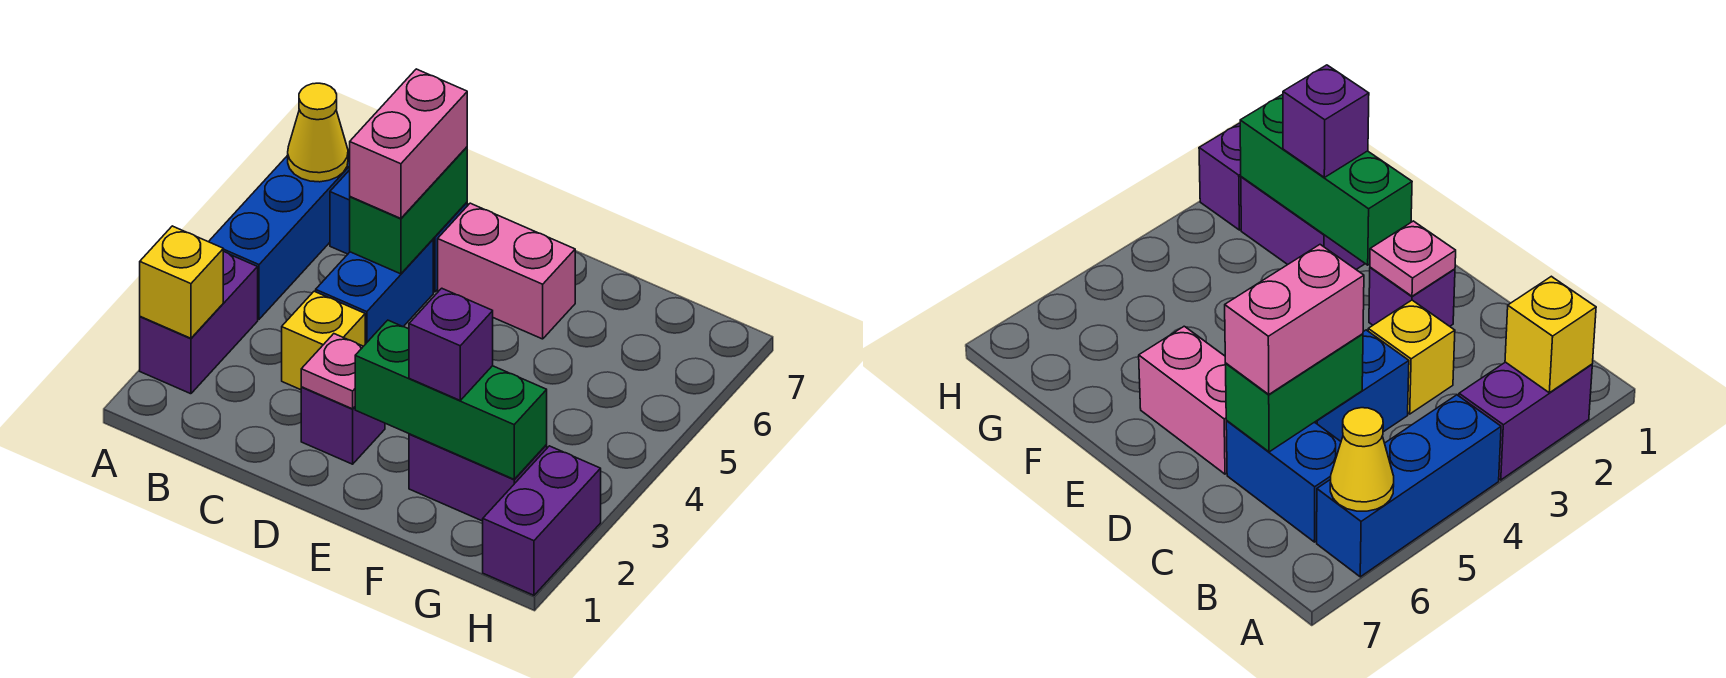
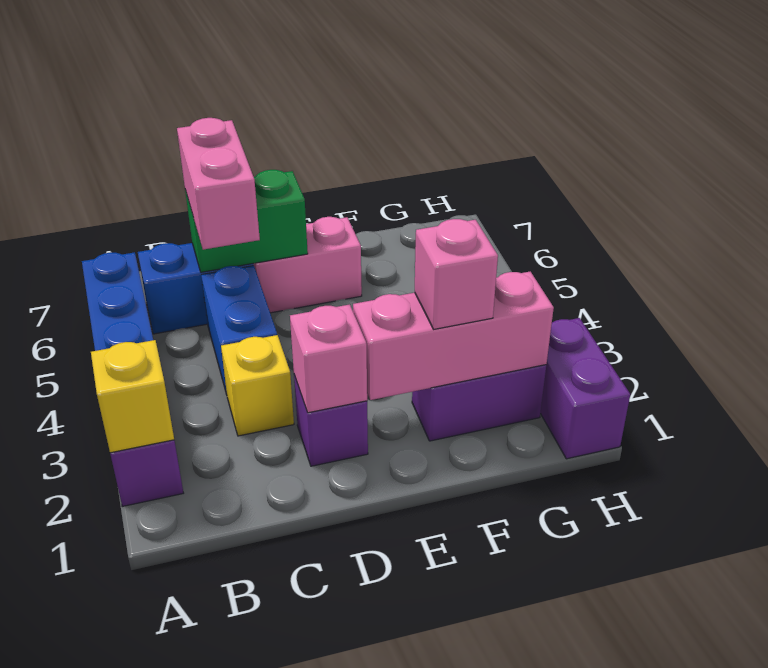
yellow cone A6 level 2 -> none
green brick C5:C6 level 2 -> green brick C6:D6 level 2
pink plate D2 level 2 -> pink brick D2 level 2
green brick E2:G2 level 2 -> pink brick E2:G2 level 2
purple brick F2 level 3 -> pink brick F2 level 3

